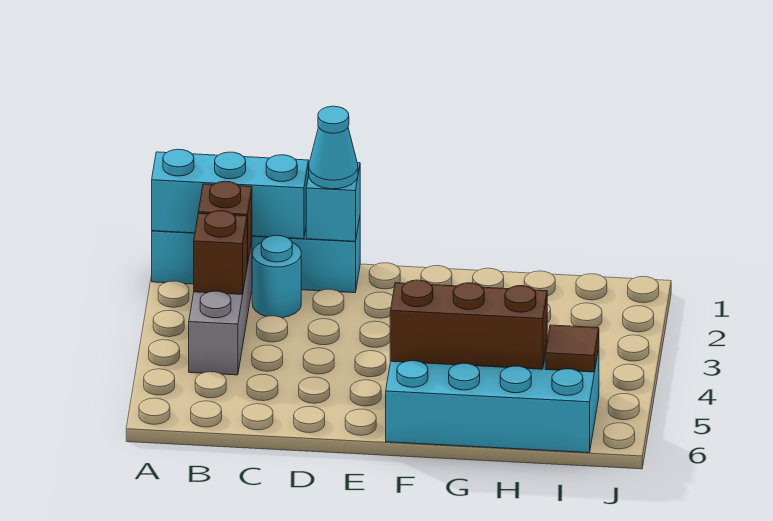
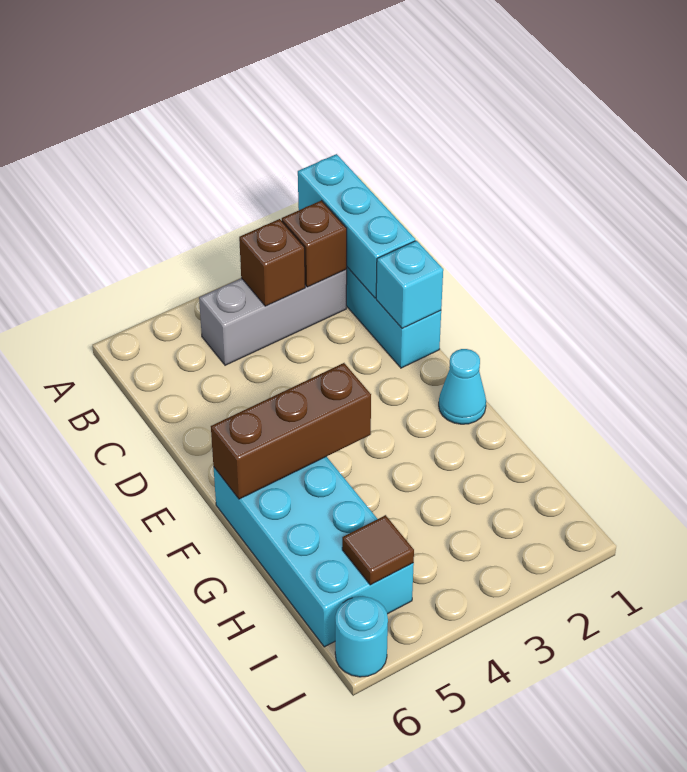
cyan round brick C2 level 1 -> cyan round brick J6 level 1
cyan cone D1 level 3 -> cyan cone F1 level 1
brown brick F5:H5 level 2 -> brown brick F4:F6 level 2

